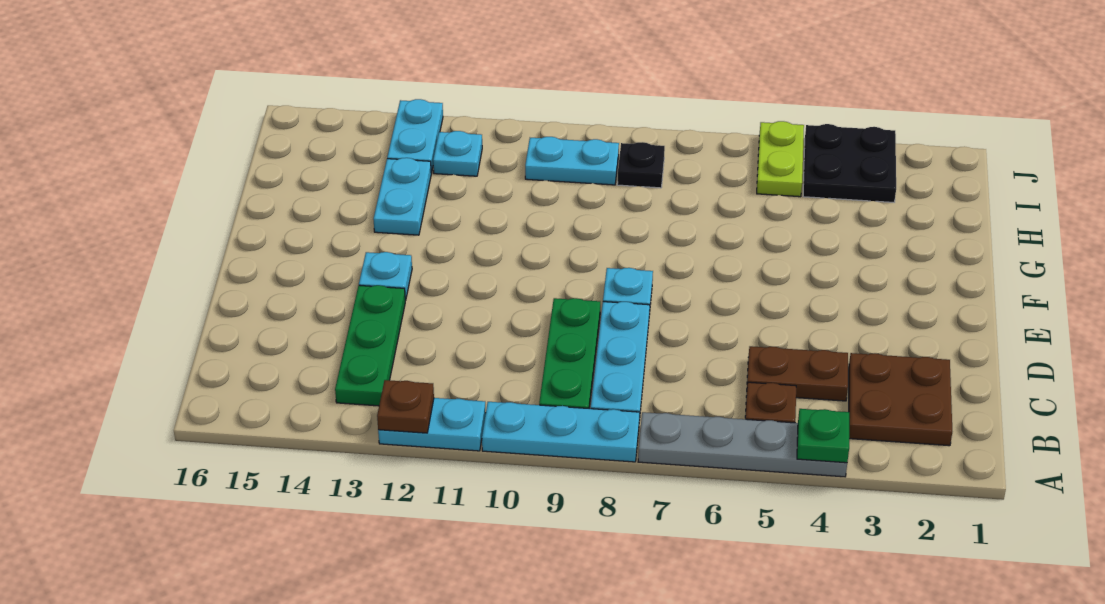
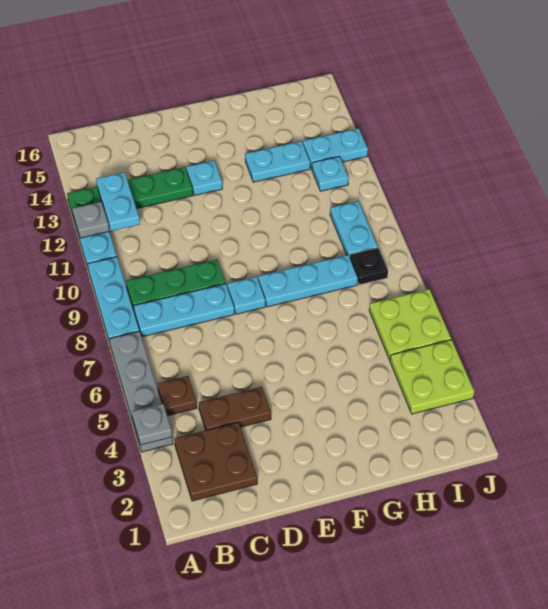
green plate A4 level 2 -> grey plate A4 level 2
brown plate A12 level 2 -> grey plate A12 level 2
none -> cyan plate B12:B13 level 2
green plate B13:D13 level 1 -> green plate A13:D13 level 1
brown plate C4:C5 level 1 -> brown plate C4:D4 level 1
none -> cyan plate F8:H8 level 1
black plate I3:J4 level 1 -> lime plate I3:J4 level 1
lime plate I5:J5 level 1 -> lime plate I5:J6 level 1

